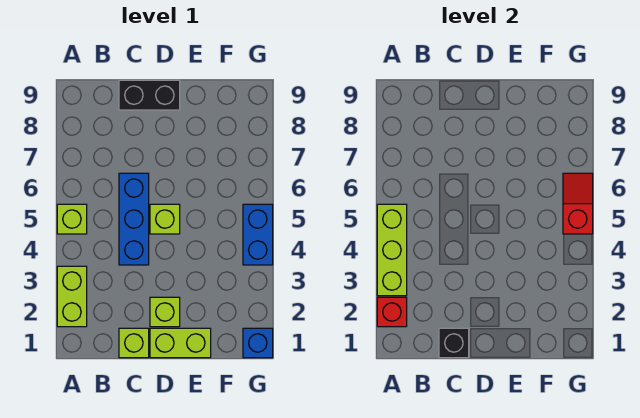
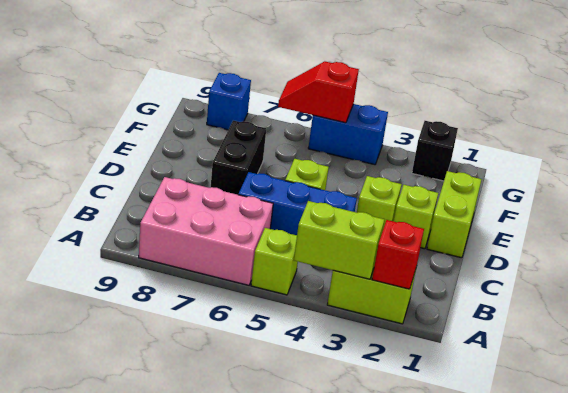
lime brick A3:A5 level 2 -> lime brick A3:A4 level 2
none -> pink brick A6:B8 level 1
lime brick C1 level 1 -> lime brick D3 level 1
black brick C1 level 2 -> black brick G2 level 1
black brick C9:D9 level 1 -> black brick D7:E7 level 1
blue brick G1 level 1 -> blue brick G8 level 1

